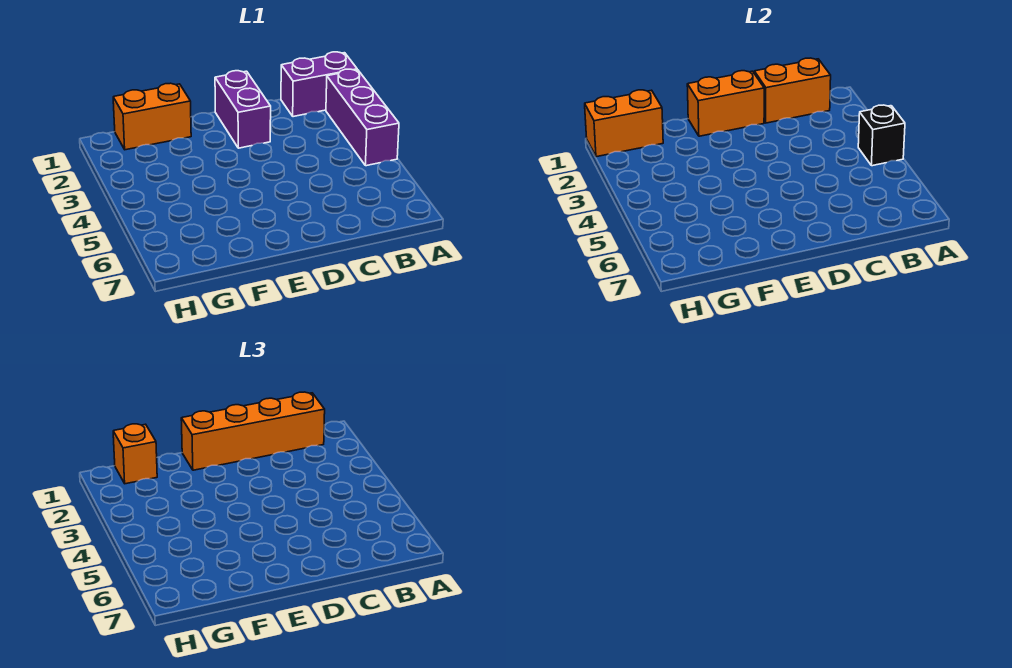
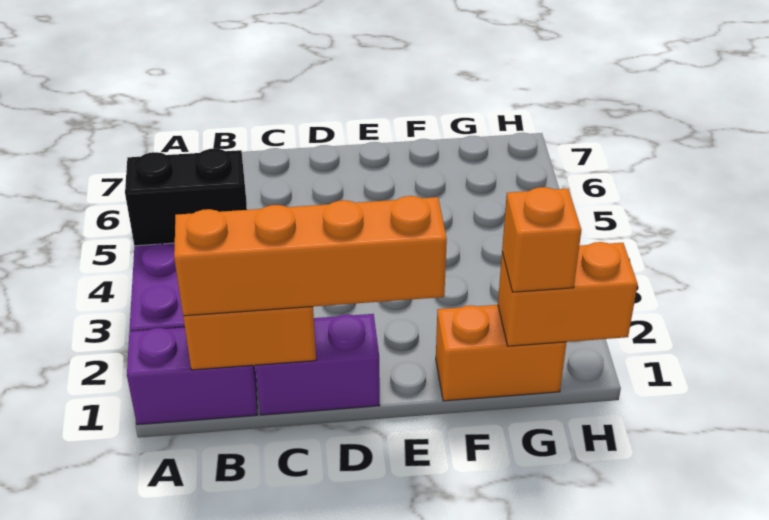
black brick A4 level 2 -> black brick A4:B4 level 2
purple brick D1:D2 level 1 -> purple brick C1:D1 level 1
orange brick D1:E1 level 2 -> none

